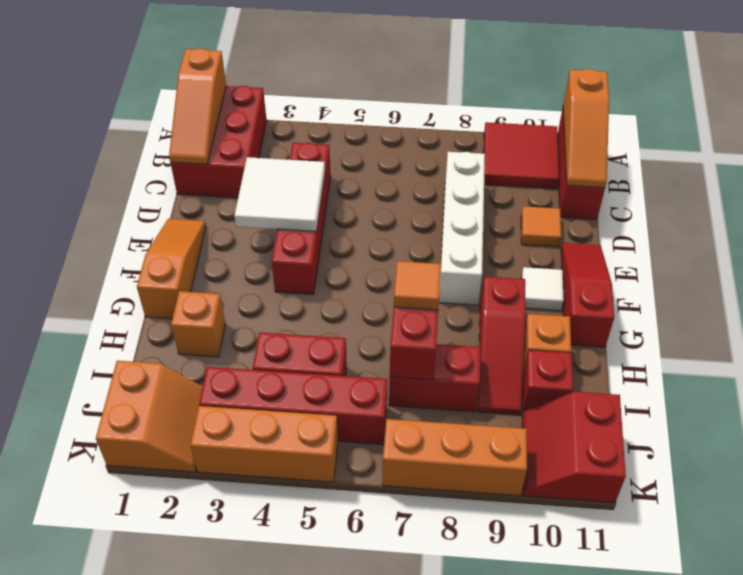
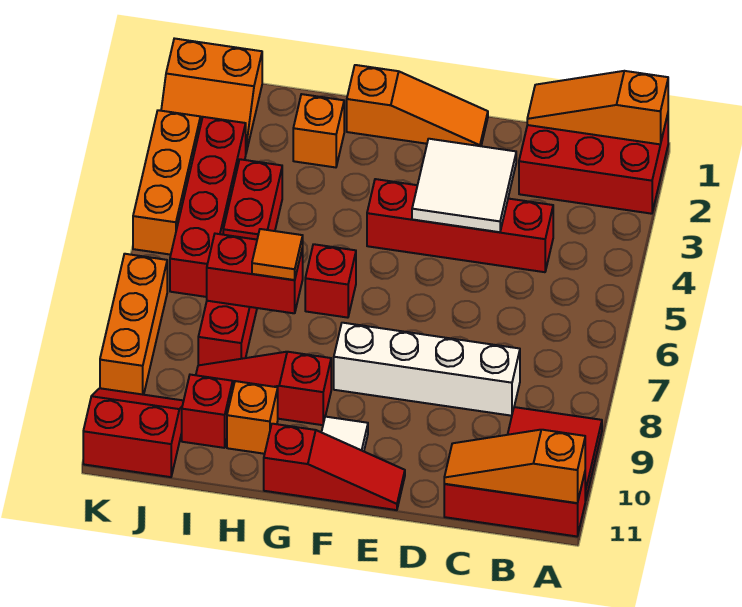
orange tile D10 level 1 -> none
none -> red brick G6 level 1

